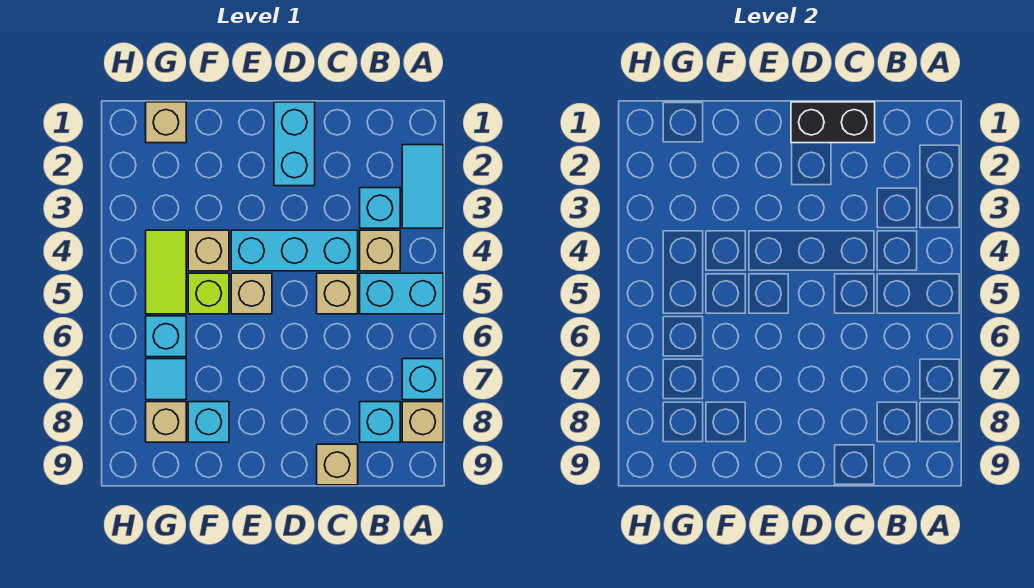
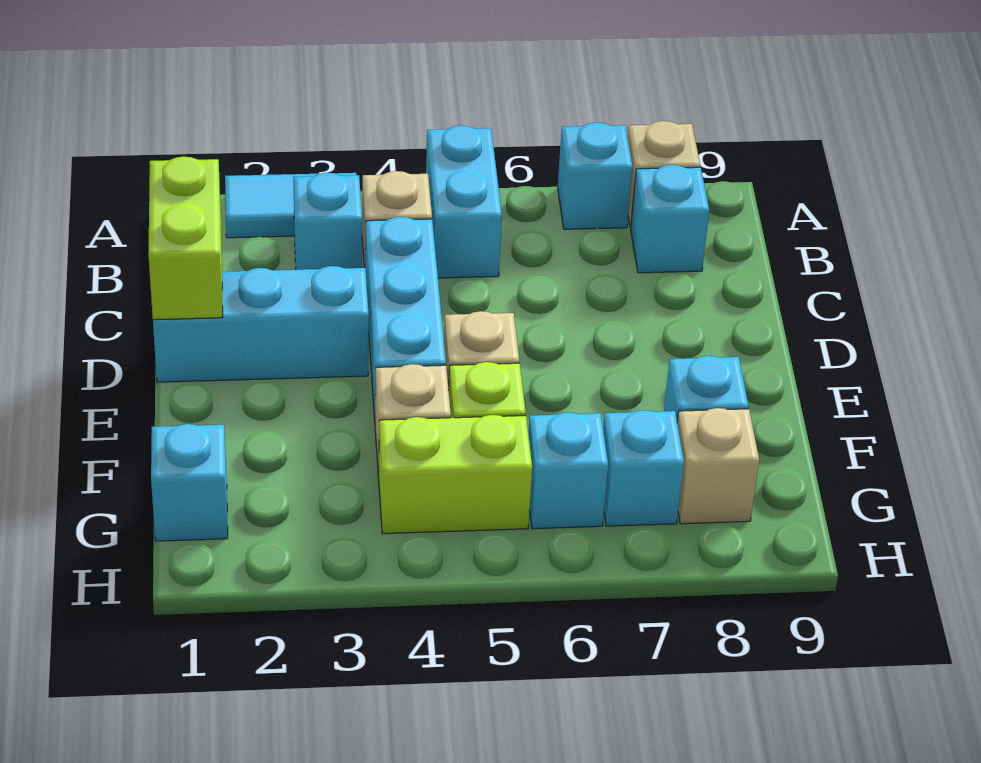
black brick C1:D1 level 2 -> lime brick C1:D1 level 2
tan brick C5 level 1 -> none
tan brick C9 level 1 -> none
cyan brick D1:D2 level 1 -> cyan brick D1:D3 level 1
tan brick G1 level 1 -> cyan brick G1 level 1
lime tile G4:G5 level 1 -> lime brick G4:G5 level 1
cyan tile G7 level 1 -> cyan brick G7 level 1

